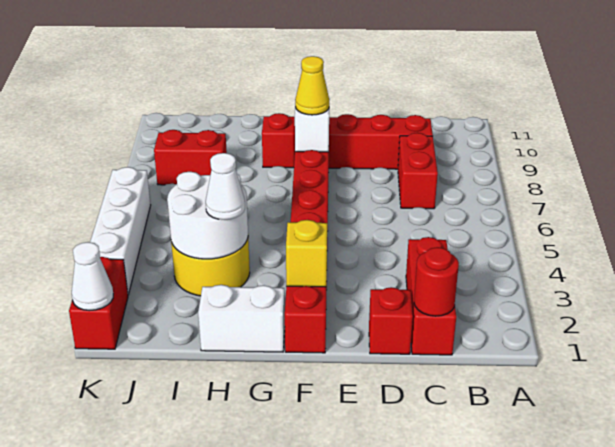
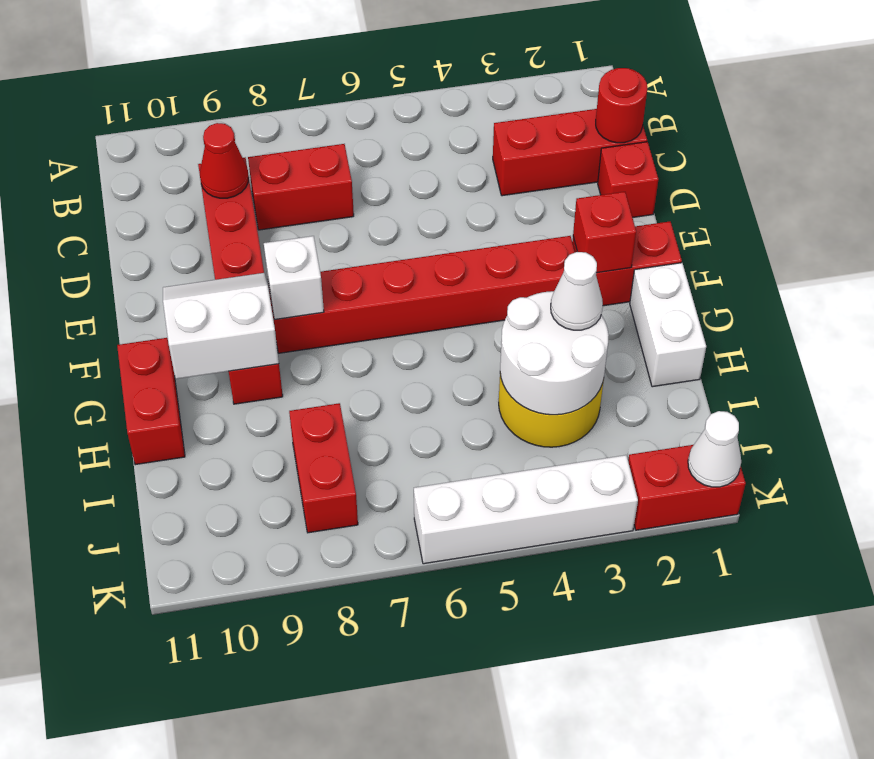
none -> red cone C9 level 2
yellow brick F2 level 2 -> red brick F2 level 2
yellow cone F8 level 3 -> none
none -> white slope F9:G10 level 2 top G
none -> red brick G11:H11 level 1

